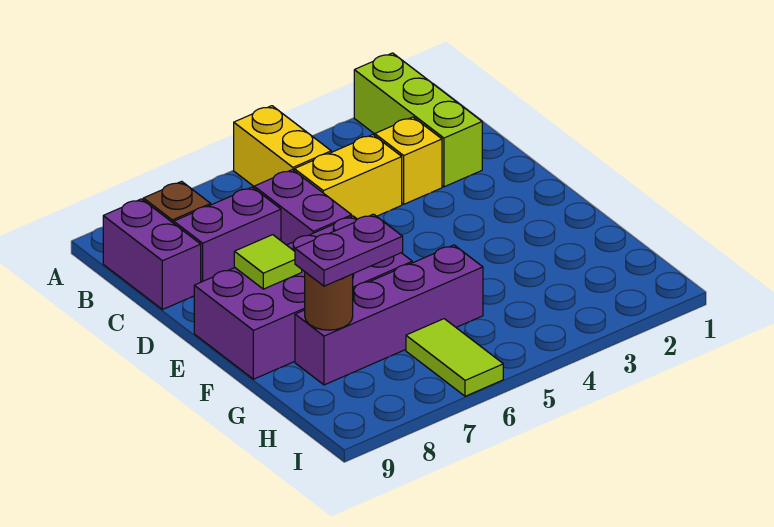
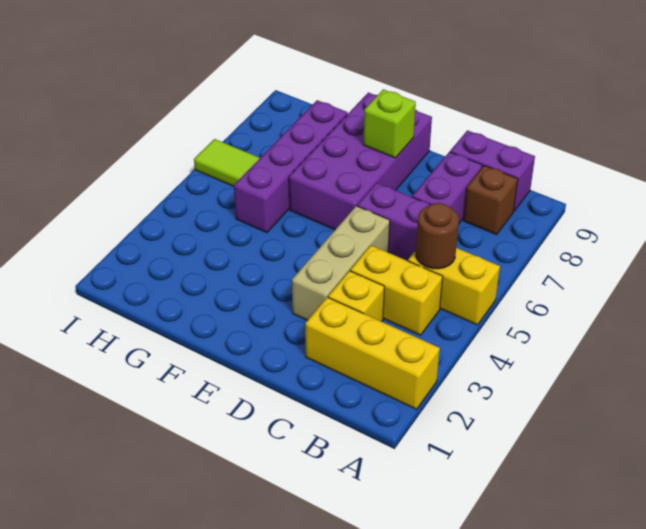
lime brick A2:C2 level 1 -> yellow brick A2:C2 level 1
yellow brick C4:C5 level 1 -> yellow brick B4:C4 level 1
none -> tan brick D3:D5 level 1
lime tile E8 level 2 -> lime brick E8 level 2
purple plate G7:G8 level 3 -> none
brown round brick G8 level 2 -> brown round brick B5 level 2

